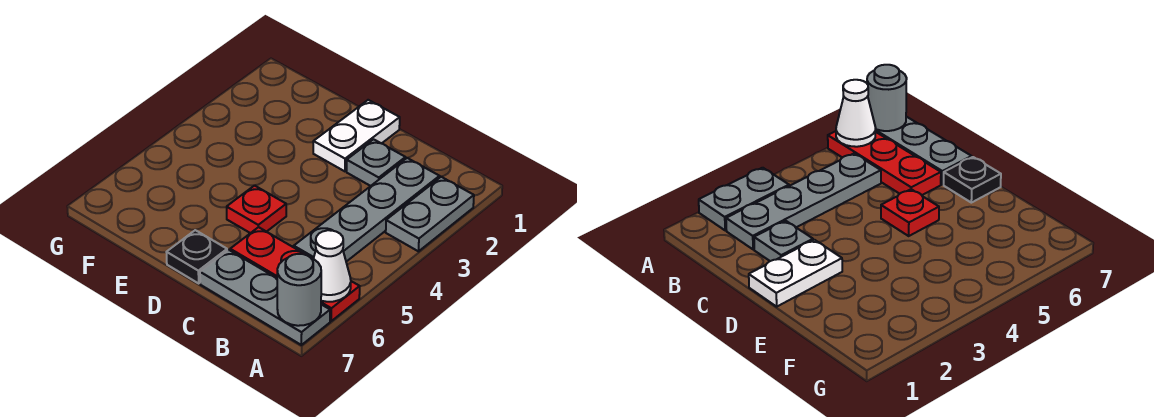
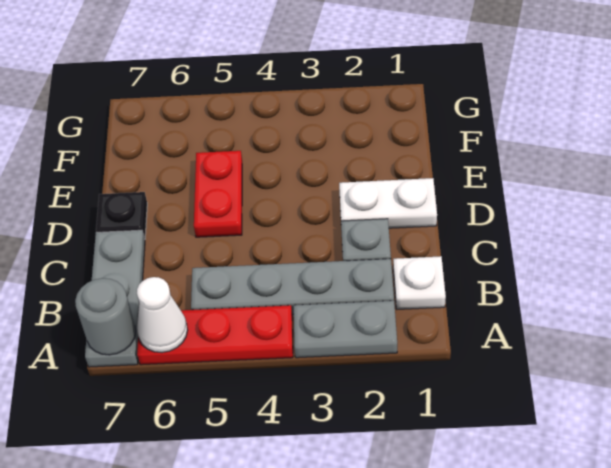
red plate A6:C6 level 1 -> red plate A4:A6 level 1
none -> white plate B1 level 1
red plate D5 level 1 -> red plate D5:E5 level 1

